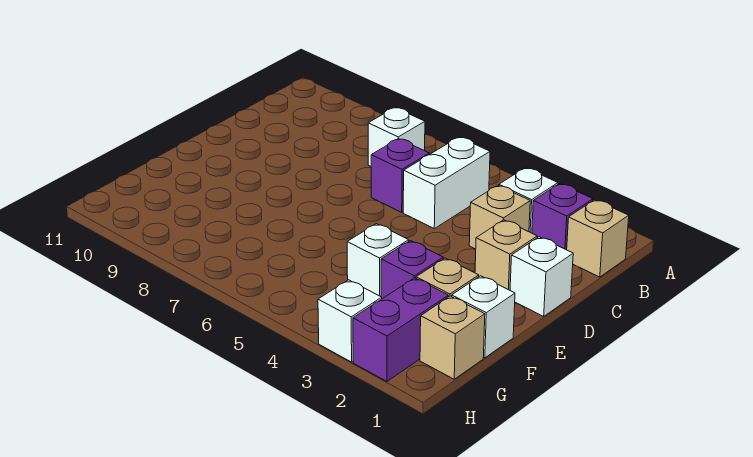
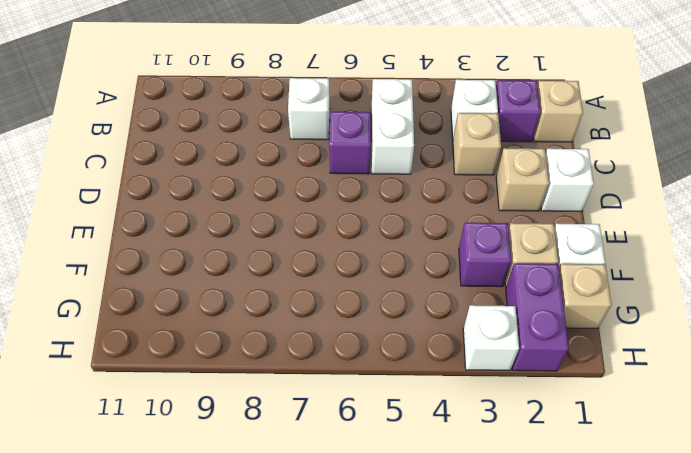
white brick F4 level 1 -> none

